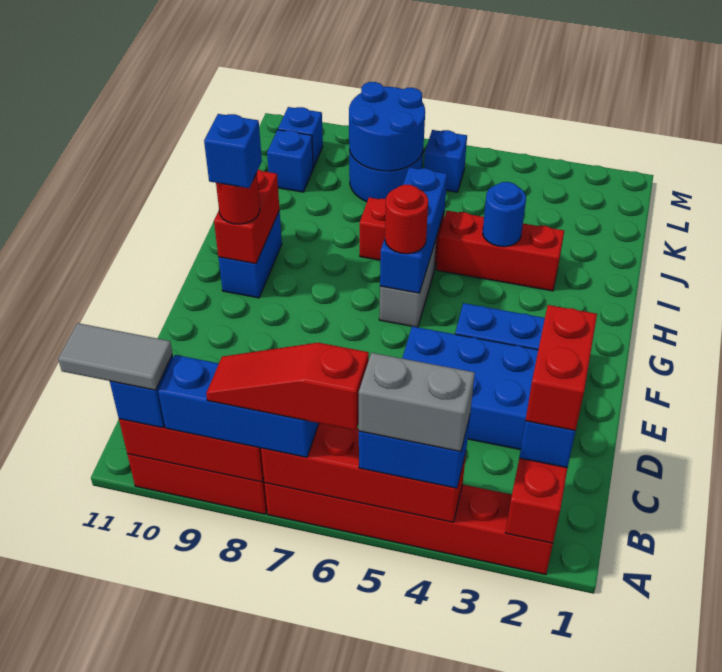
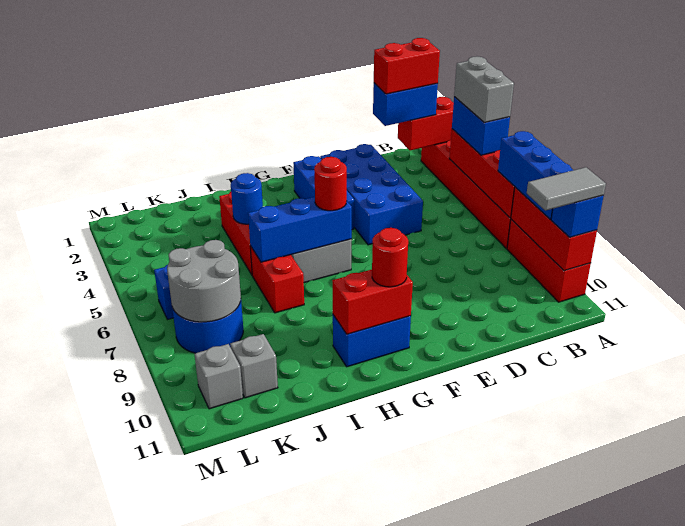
red slope A6:A8 level 4 top 6 -> none
grey tile A10:A11 level 4 -> grey tile A10:B10 level 4
blue brick G10 level 4 -> none
blue round brick K7:L8 level 2 -> grey round brick K7:L8 level 2
blue brick K10 level 1 -> grey brick K10 level 1
blue brick L10 level 1 -> grey brick L10 level 1

